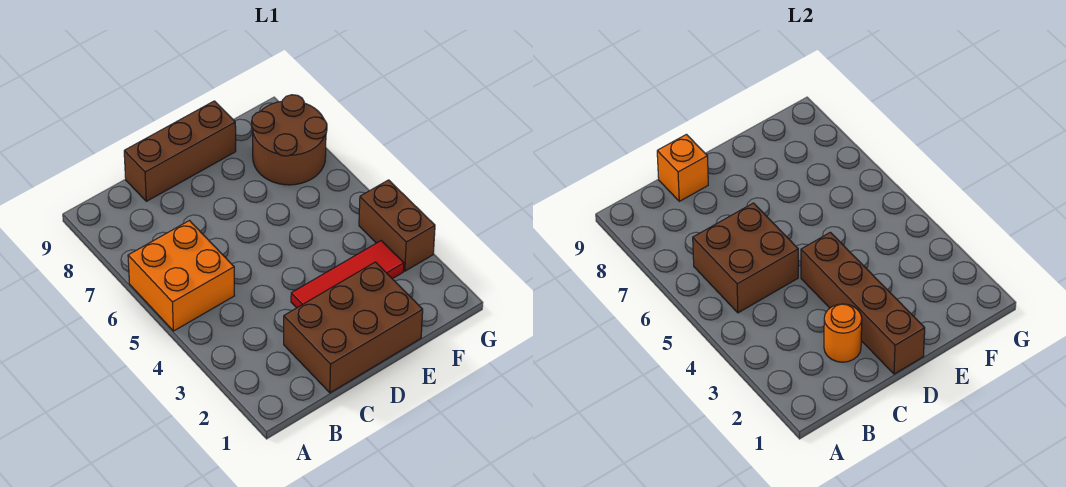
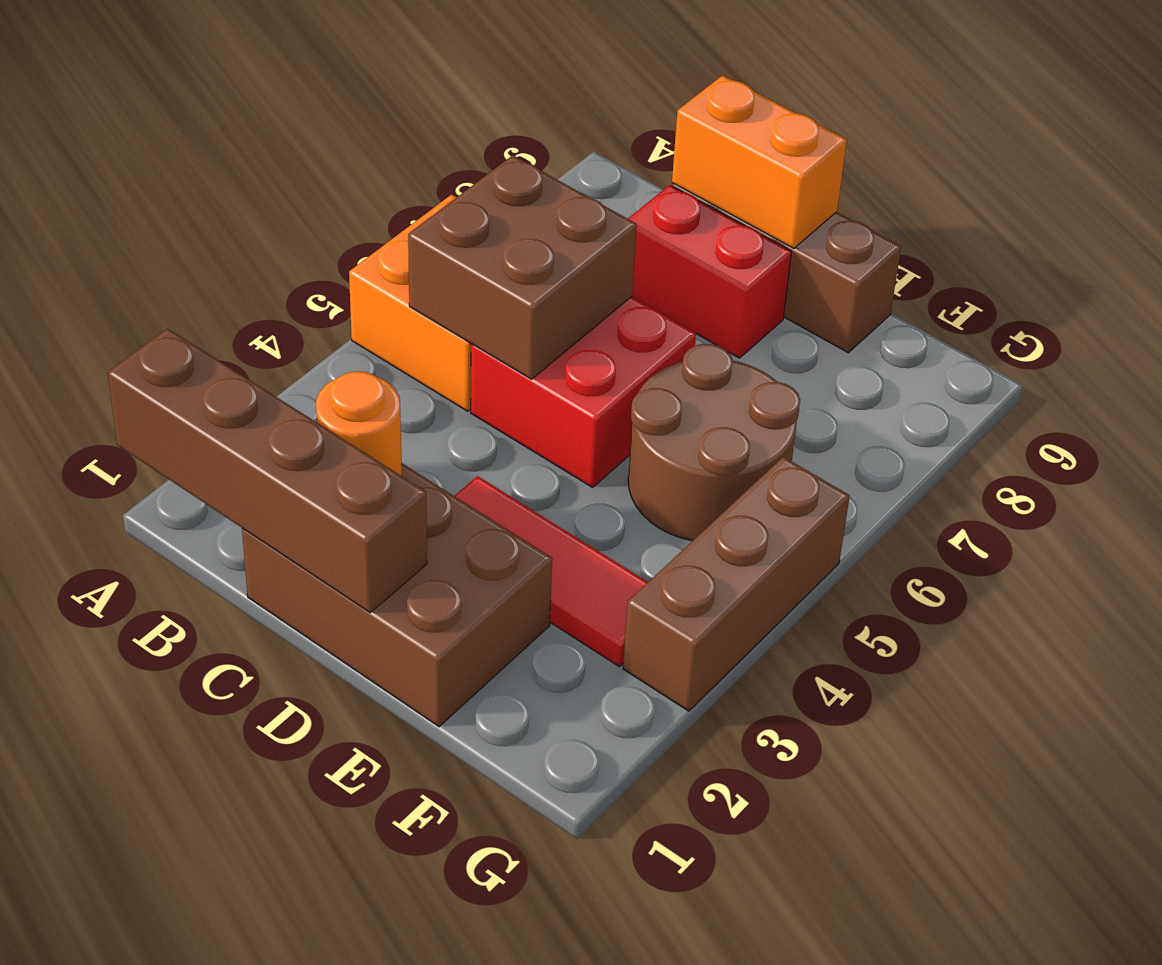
none -> red brick C5:D6 level 1
none -> red brick C8:D8 level 1
orange brick C9 level 2 -> orange brick C9:D9 level 2
brown brick D1:D4 level 2 -> brown brick A1:D1 level 2
brown round brick F7:G8 level 1 -> brown round brick E5:F6 level 1
brown brick G3:G4 level 1 -> brown brick G3:G5 level 1

